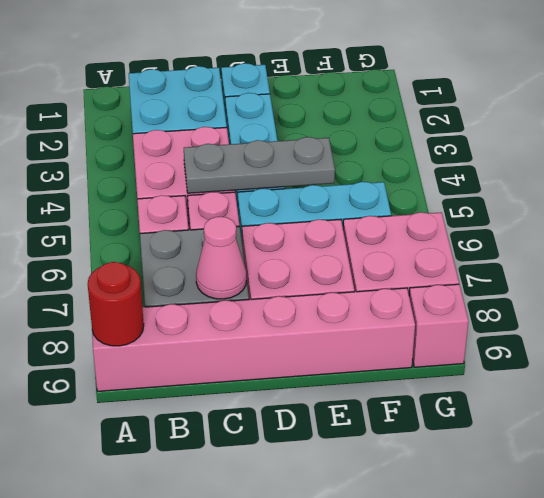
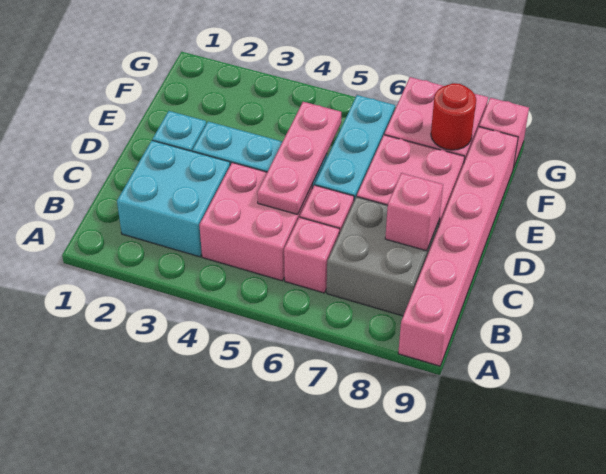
red round brick A9 level 2 -> red round brick F8 level 2
grey plate C5:E5 level 2 -> pink plate C5:E5 level 2
pink cone C8 level 2 -> pink brick C8 level 2

